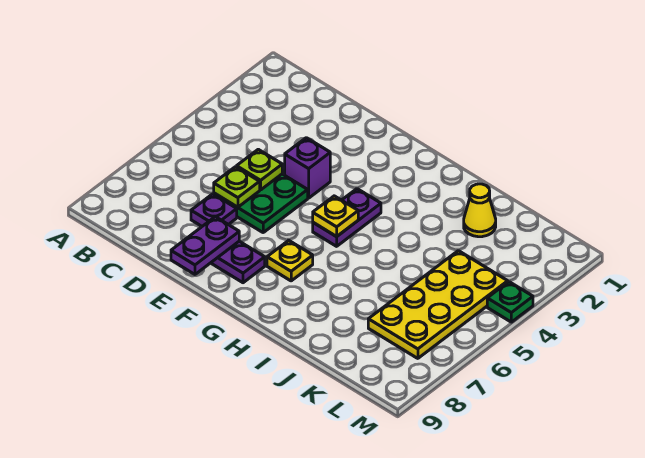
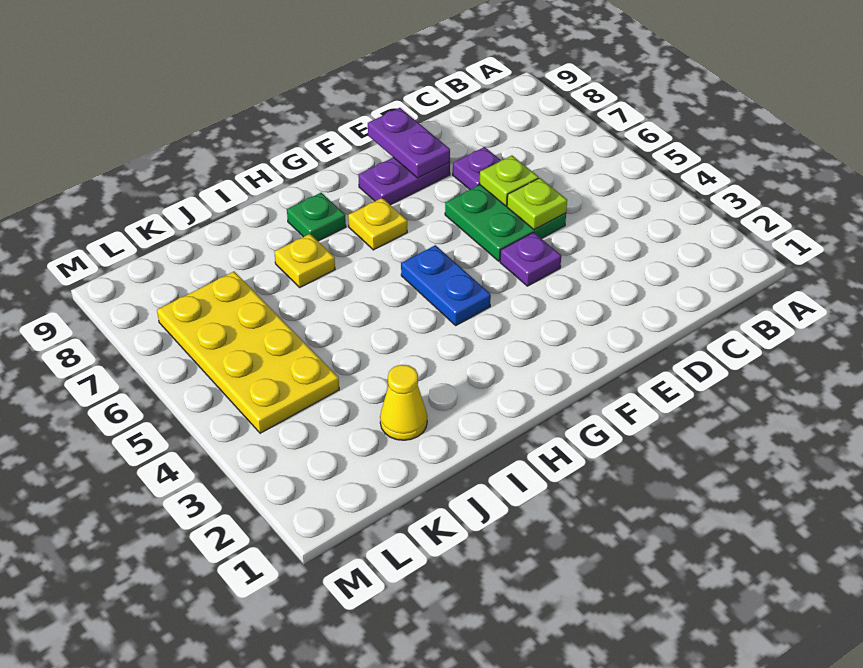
purple brick E4 level 1 -> purple plate E4 level 1
purple plate G4:G5 level 1 -> blue plate G4:G5 level 1
yellow plate G5 level 2 -> yellow plate I7 level 1
green plate M4 level 1 -> green plate H8 level 1

